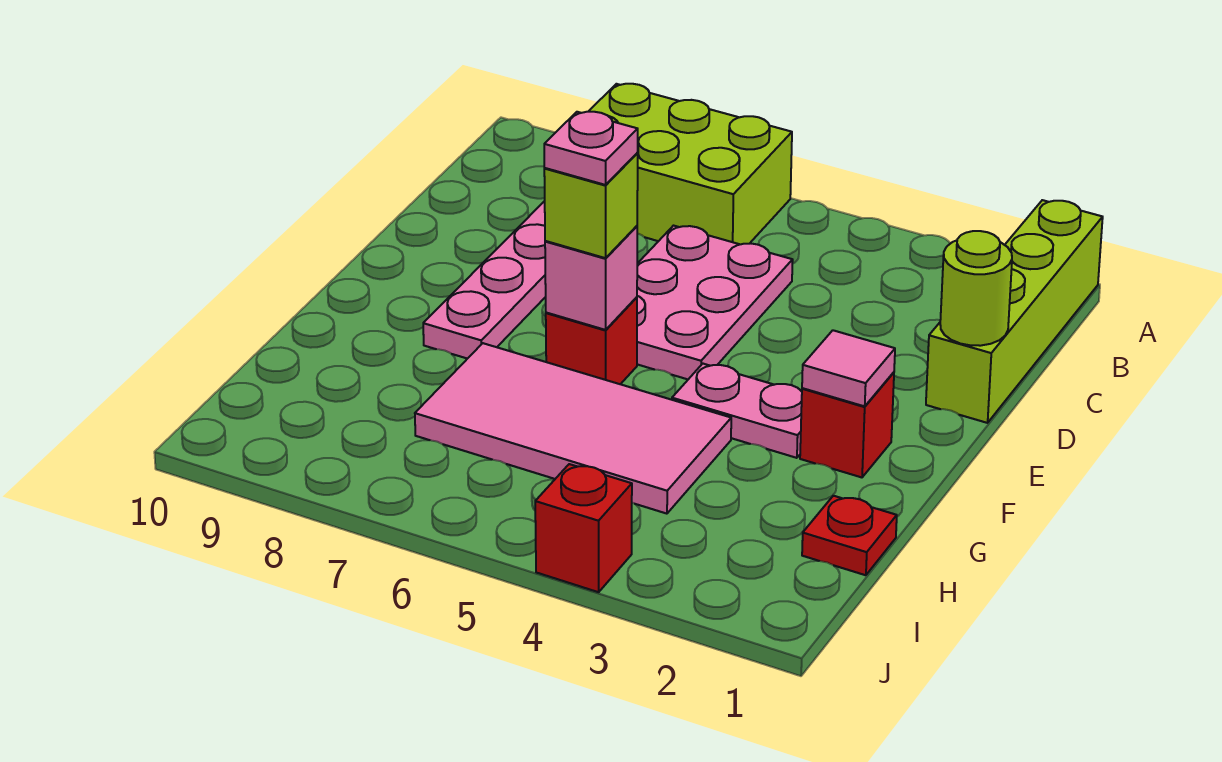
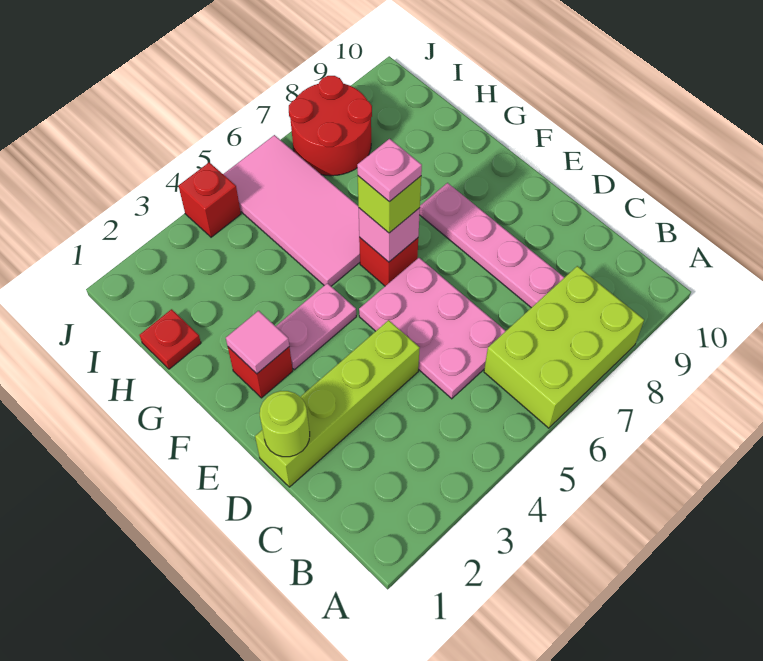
lime brick A1:D1 level 1 -> lime brick D1:D4 level 1
pink tile G4:H7 level 1 -> pink tile G5:J6 level 1
none -> red round brick I7:J8 level 1

